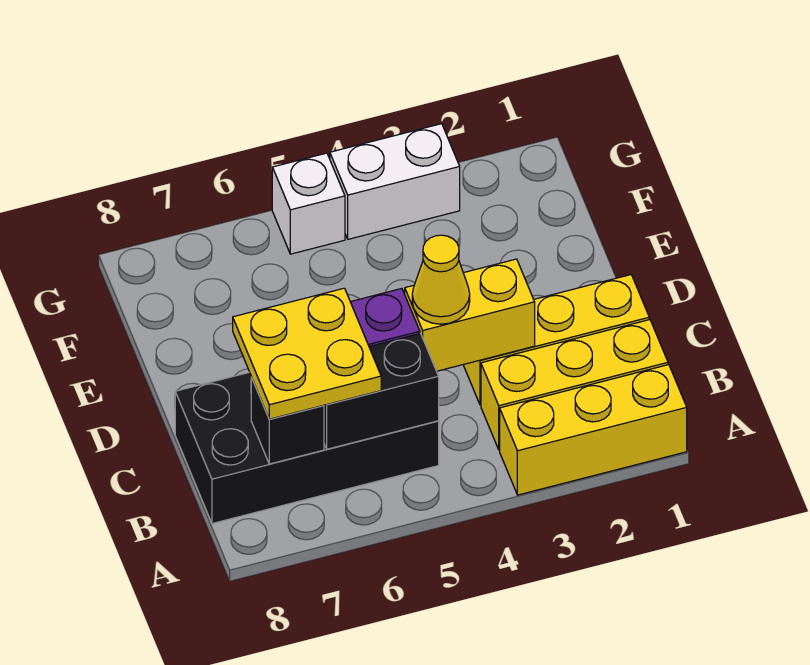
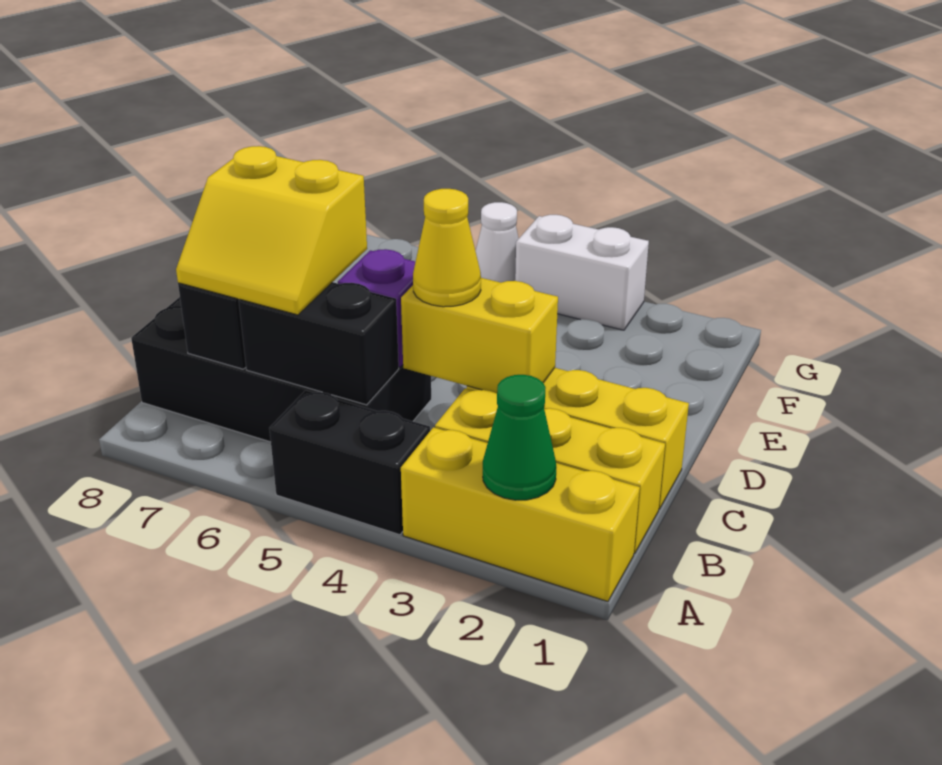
none -> green cone A2 level 2
none -> black brick A4:A5 level 1
yellow plate B6:C7 level 3 -> yellow slope B6:C7 level 3 top C
white brick G5 level 1 -> white cone G5 level 1

